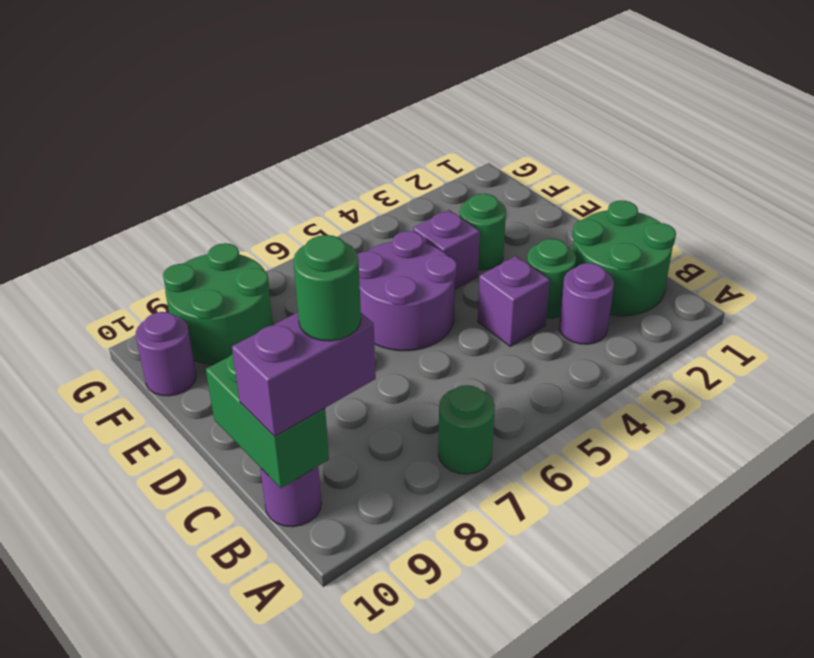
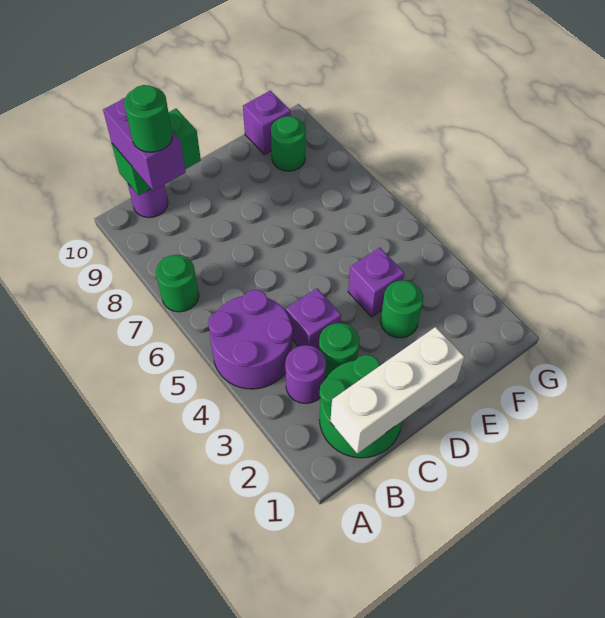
none -> white brick B1:D1 level 2
purple round brick D5:E6 level 1 -> purple round brick A4:B5 level 1
green round brick F8:G9 level 1 -> green round brick F9 level 1
purple round brick F10 level 1 -> purple brick F10 level 1

